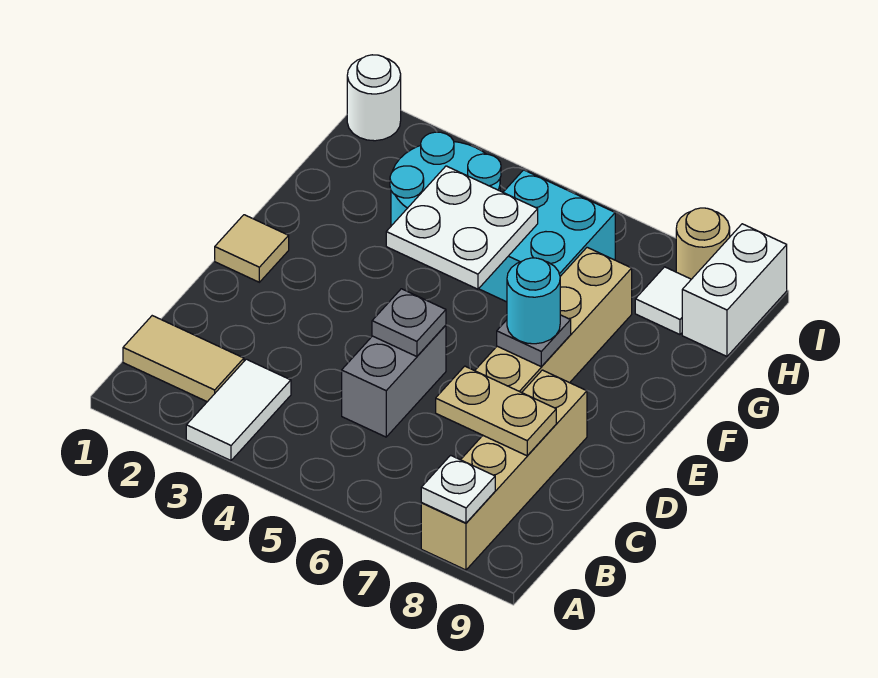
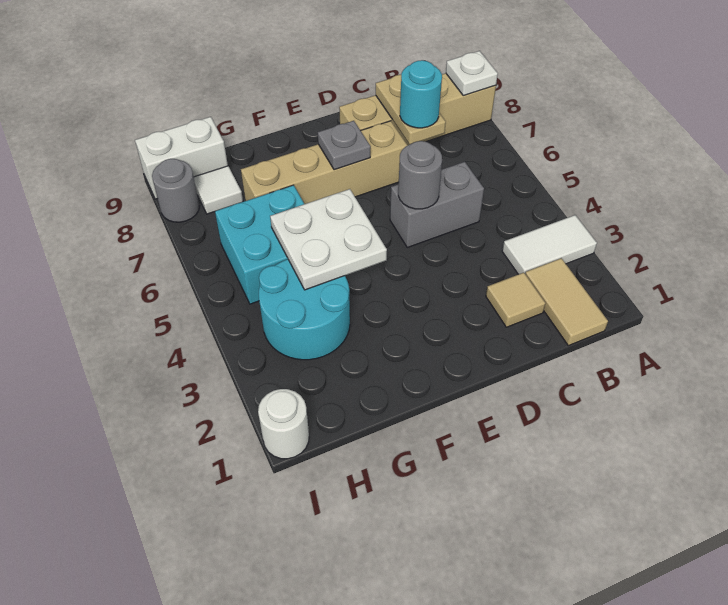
grey plate D5 level 2 -> grey round brick D5 level 2
tan tile E1 level 1 -> tan tile C2 level 1
cyan round brick E7 level 3 -> cyan round brick C7 level 3
tan round brick I8 level 1 -> grey round brick I8 level 1

